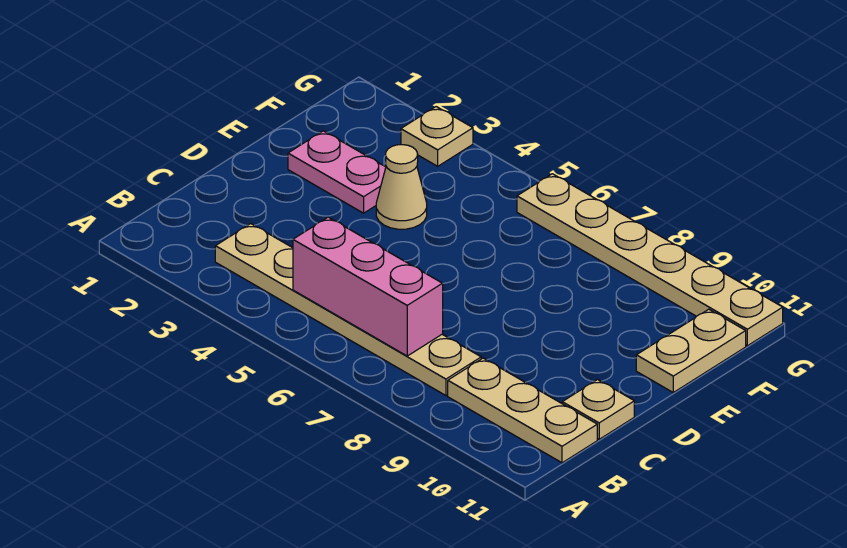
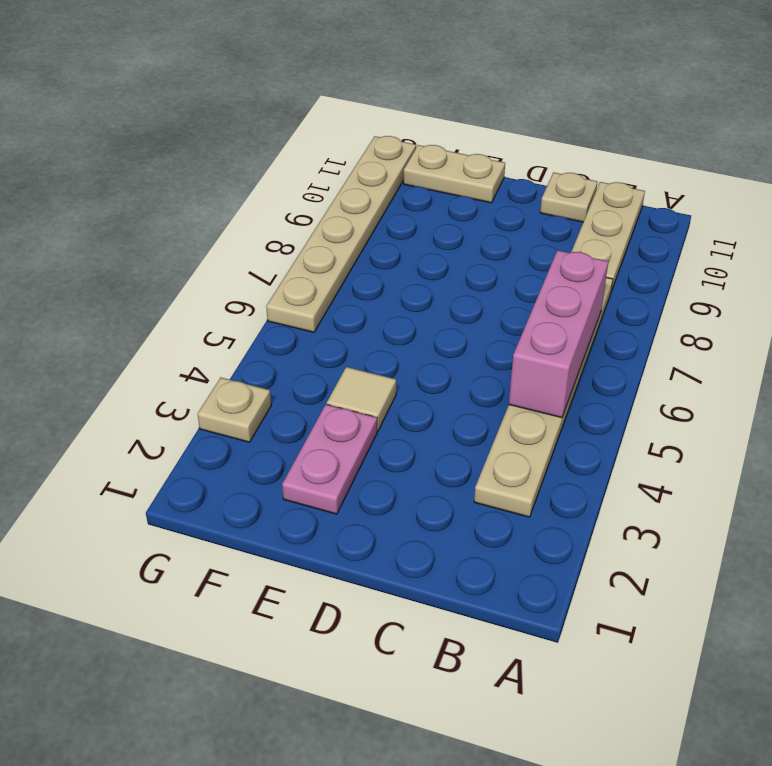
tan cone E4 level 1 -> tan tile E4 level 1

